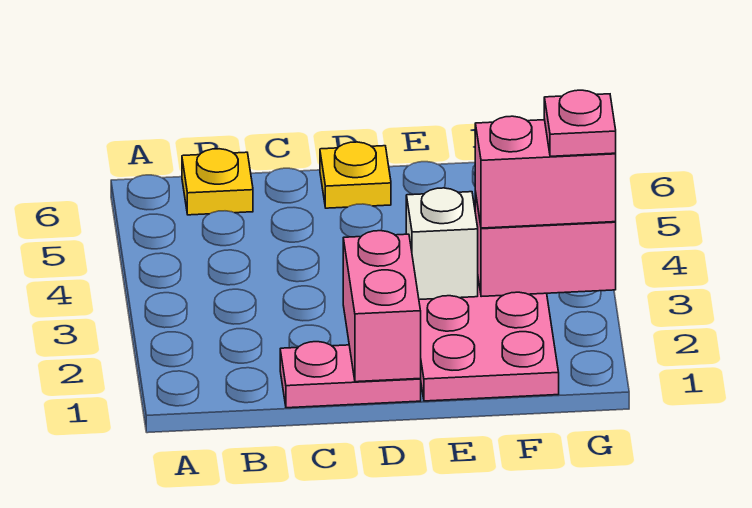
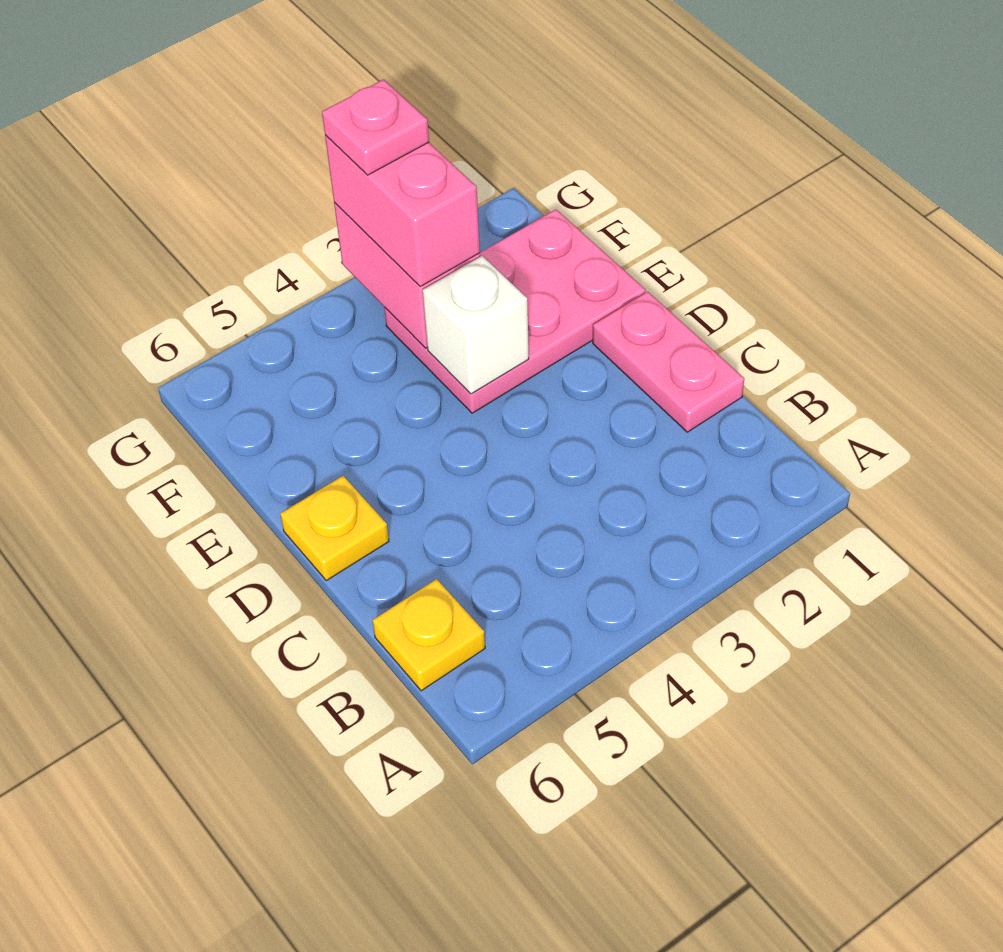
pink brick D1:D2 level 2 -> none

